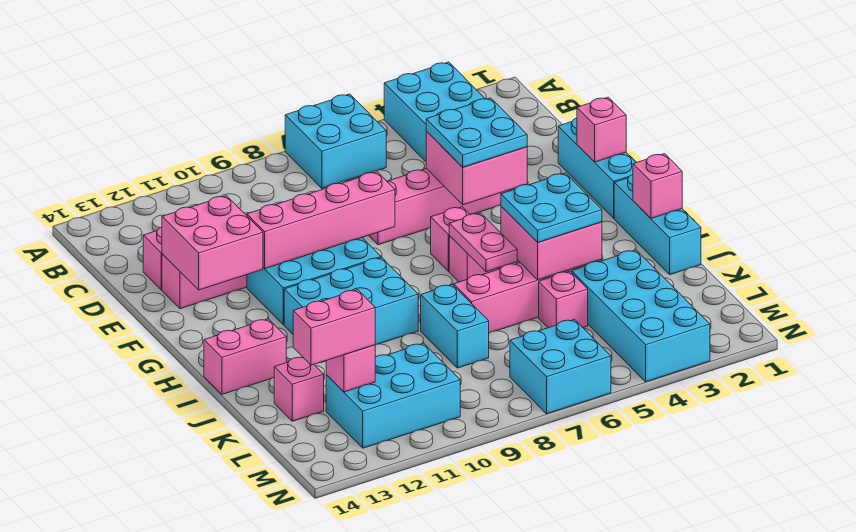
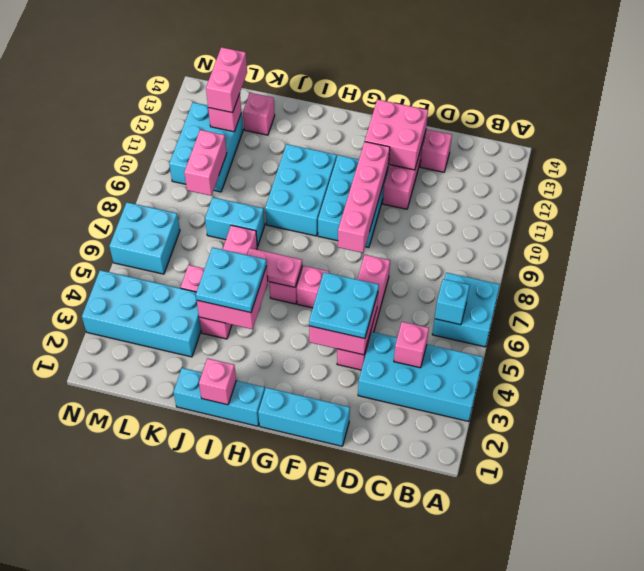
none -> cyan brick B6 level 2
pink brick F1 level 2 -> pink brick C4 level 2
pink brick I13:I14 level 1 -> pink brick L9:L10 level 2

